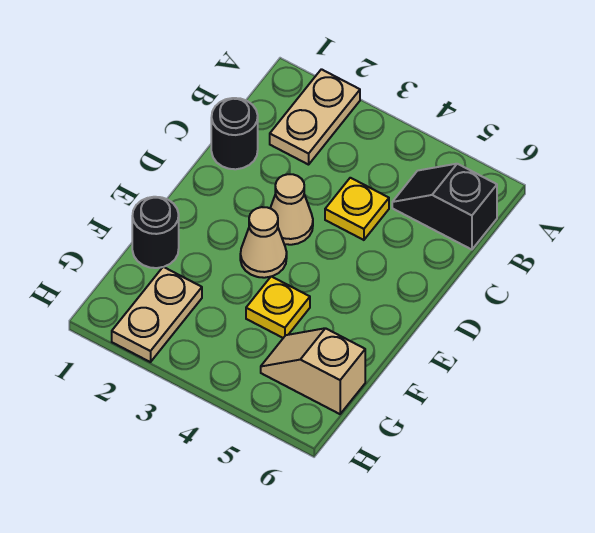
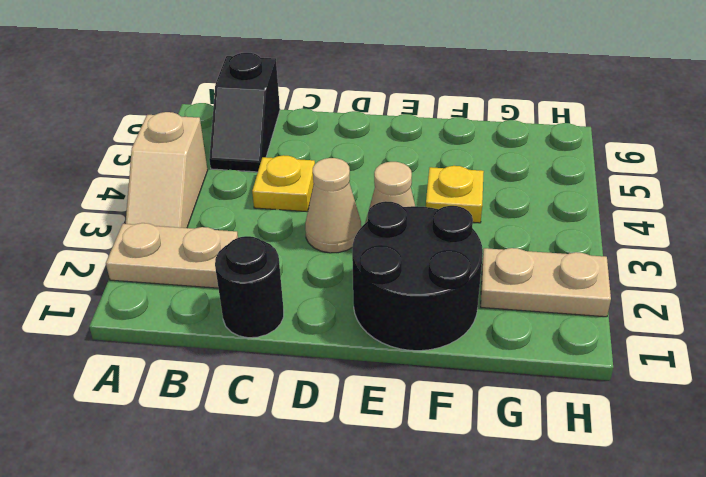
black round brick F1 level 1 -> black round brick E1:F2 level 1
tan slope G5:G6 level 1 top 6 -> tan slope A3:A4 level 1 top 4

